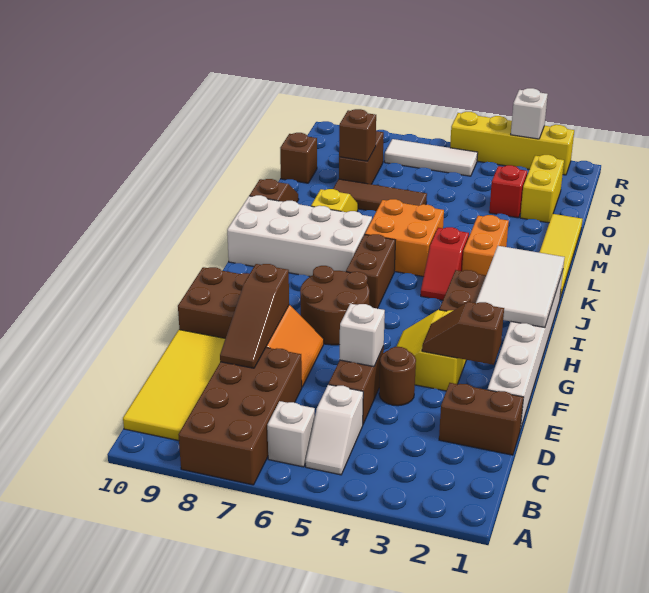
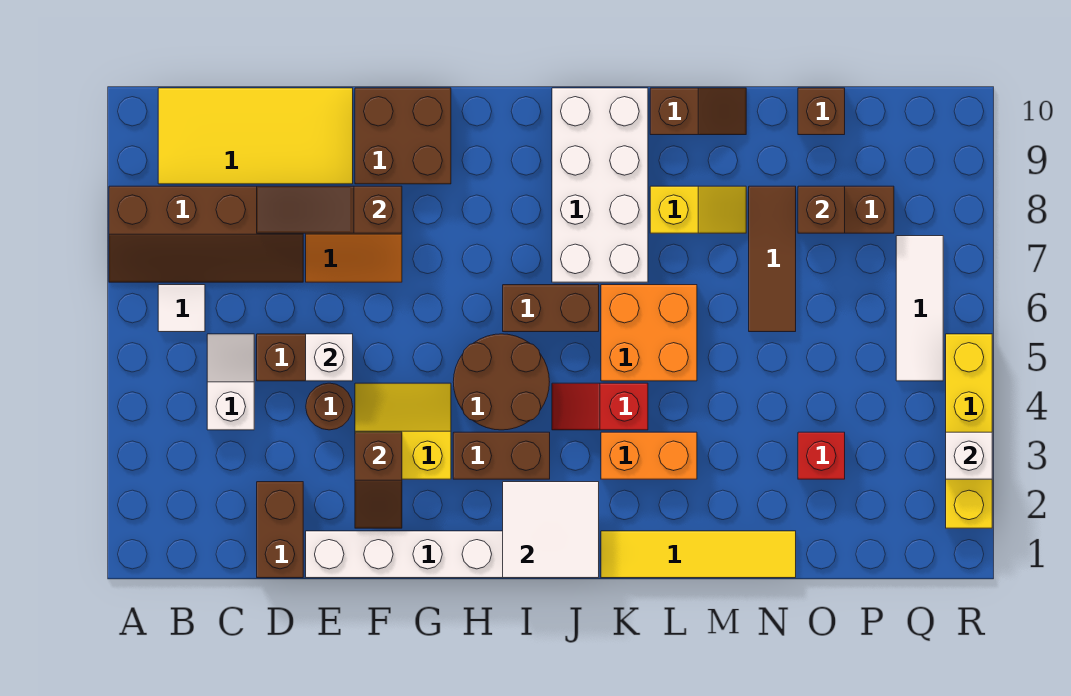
brown brick A7:D8 level 1 -> brown slope A7:D8 level 1 top 8
white slope B5:C5 level 1 top C -> white slope C4:C5 level 1 top 4
white brick B6 level 1 -> white tile B6 level 1
brown slope F2:F3 level 2 top 2 -> brown slope F2:F3 level 2 top 3
brown round brick G6:H7 level 1 -> brown round brick H4:I5 level 1
white tile H1:J2 level 2 -> white tile I1:J2 level 2
yellow brick O2:P2 level 1 -> none

